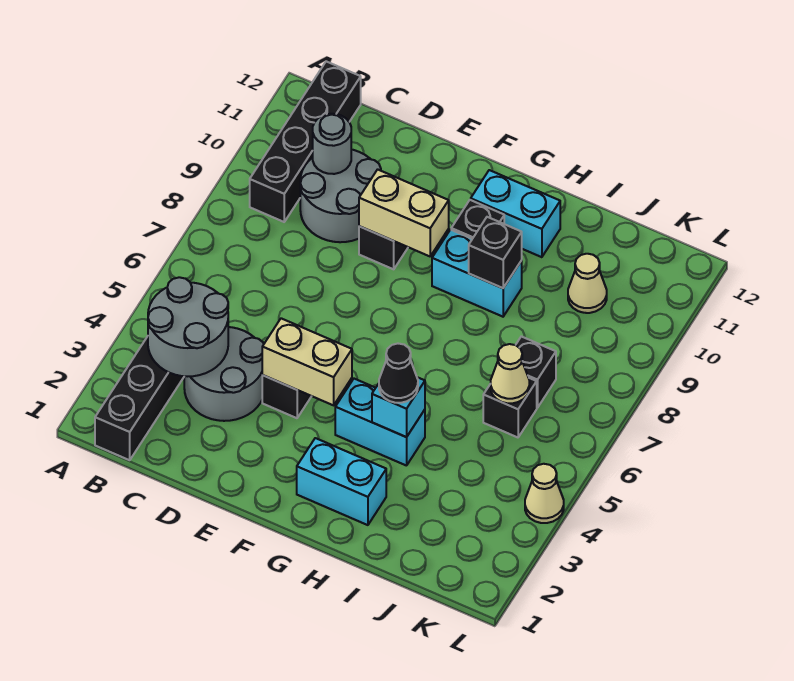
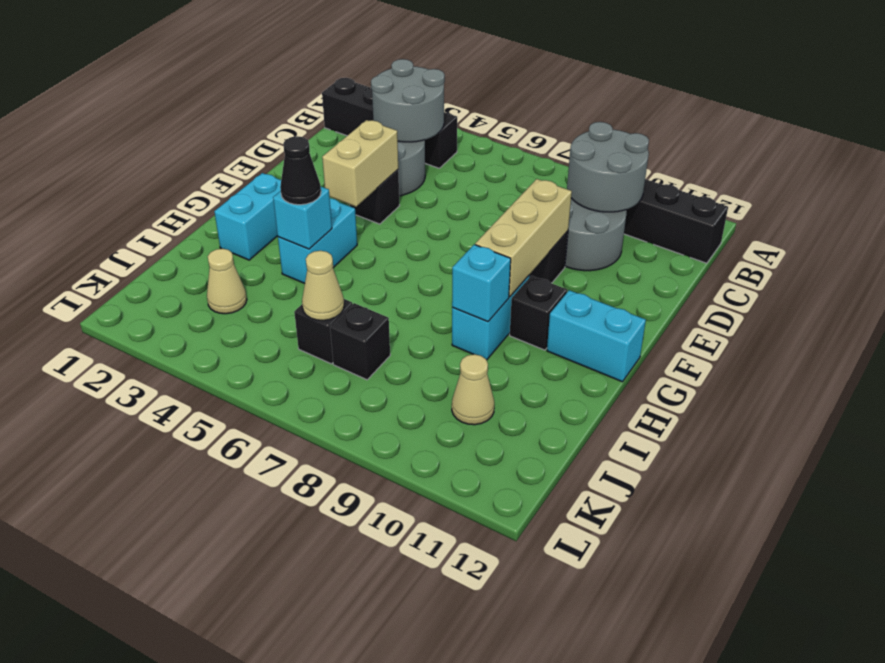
grey round brick C10 level 2 -> grey round brick B9:C10 level 2
tan brick E9:F9 level 2 -> tan brick E9:G9 level 2
cyan brick G11:H11 level 1 -> cyan brick G11:G12 level 1
black brick H9 level 2 -> cyan brick H9 level 2
tan cone L4 level 1 -> tan cone J3 level 1

